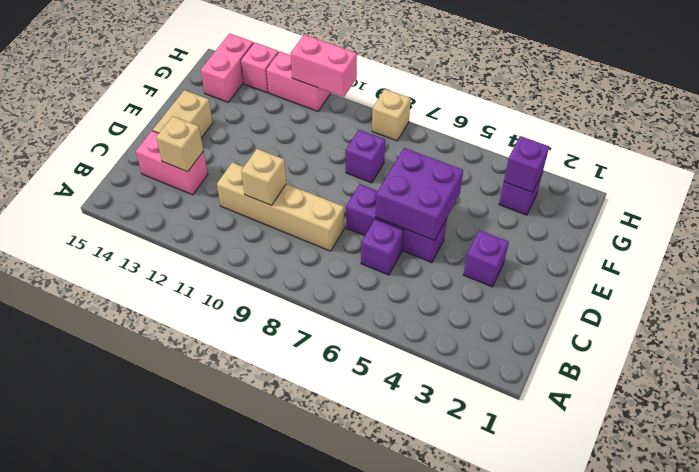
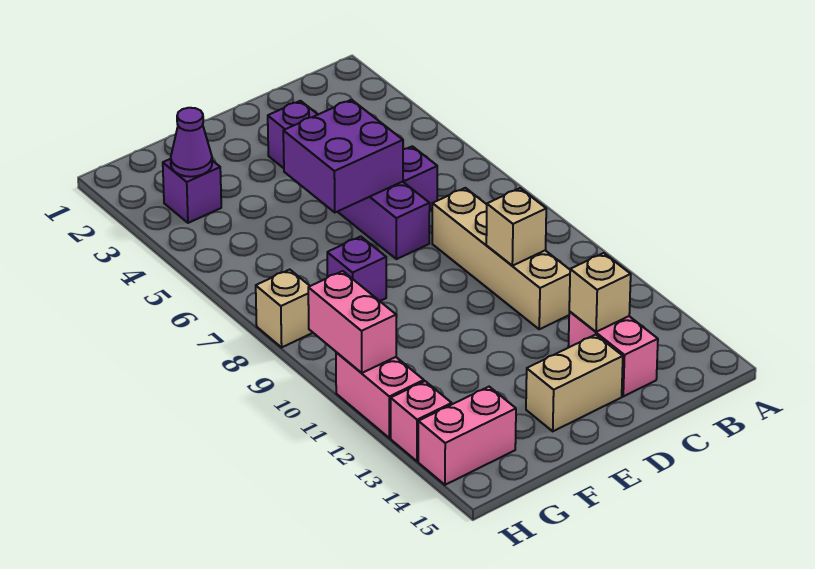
purple brick G3 level 2 -> purple cone G3 level 2

